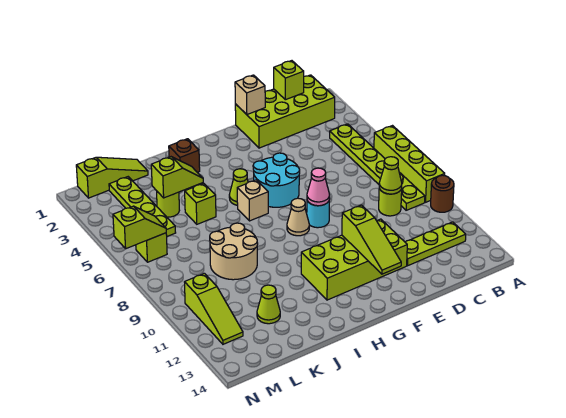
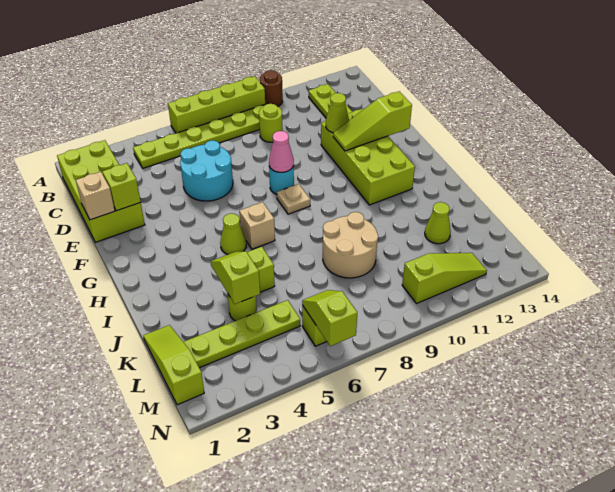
lime brick C1 level 2 -> lime brick E2 level 2
lime cone C9 level 2 -> lime cone E11 level 2
cyan round brick F5:G6 level 1 -> cyan round brick D5:E6 level 1
lime slope F11:F13 level 2 top 11 -> lime slope F11:F13 level 2 top 13
tan cone G8 level 1 -> tan plate G8 level 1
brown brick I2 level 1 -> none

